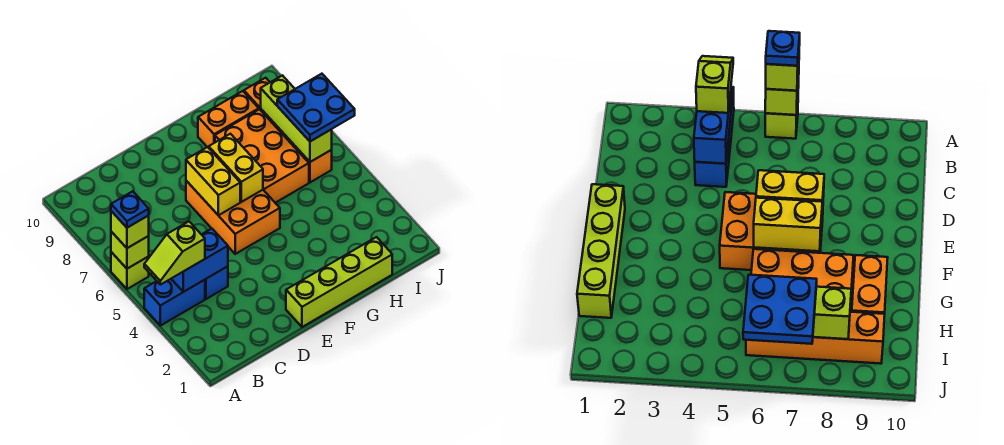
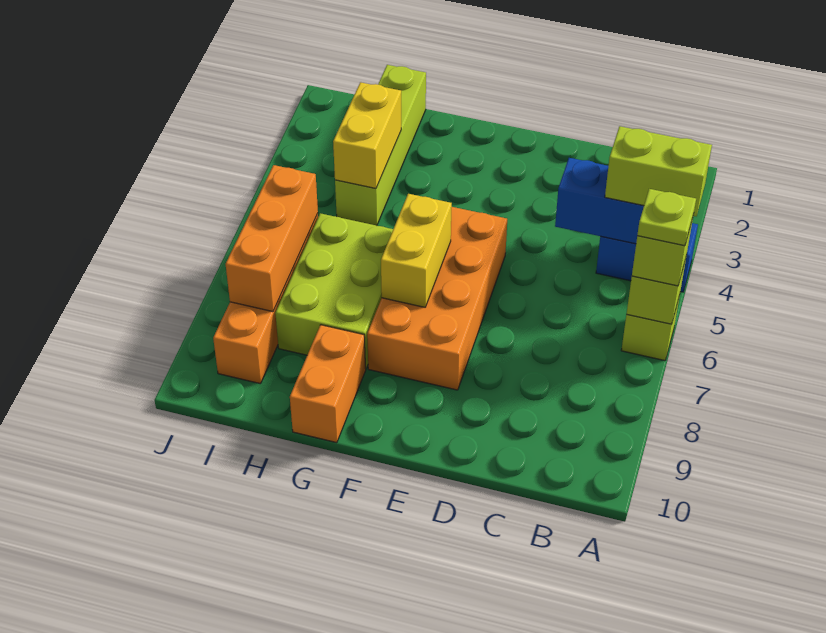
lime slope A4:B4 level 3 top B -> lime brick A4:B4 level 3
blue plate A6 level 4 -> lime plate A6 level 4
blue brick C4 level 1 -> none
lime brick E1:H1 level 1 -> lime brick H1:H4 level 1
orange brick E5:F7 level 1 -> orange brick E5:F8 level 1
yellow brick E6:E7 level 2 -> yellow brick H3:H4 level 2
orange brick G6:H8 level 1 -> lime brick G6:H8 level 1
orange brick G9:H9 level 1 -> orange brick G9:G10 level 1
lime brick I6:I8 level 2 -> orange brick I6:I8 level 2
blue plate I6:J7 level 3 -> none

